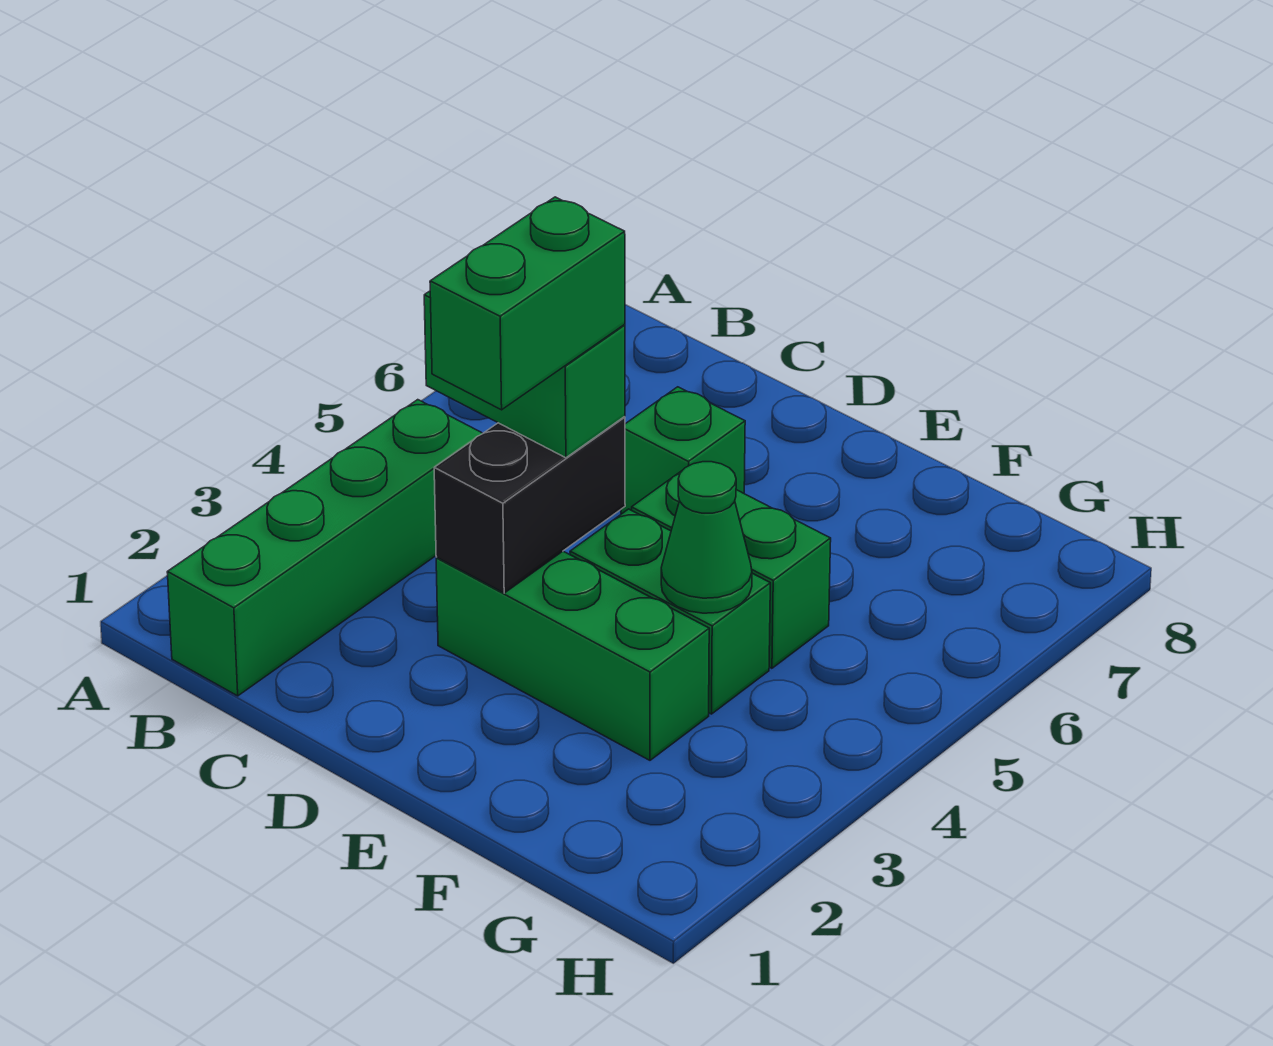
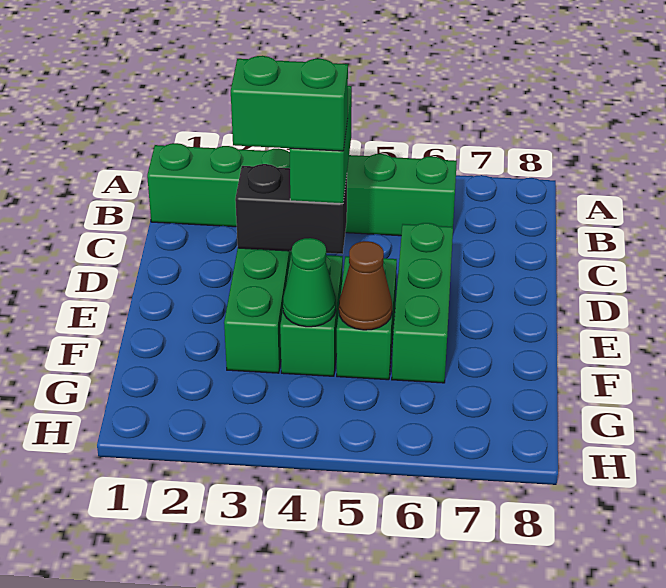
green brick B1:B4 level 1 -> green brick B1:B6 level 1
green brick D6 level 1 -> green brick D6:F6 level 1
none -> brown cone F5 level 2

